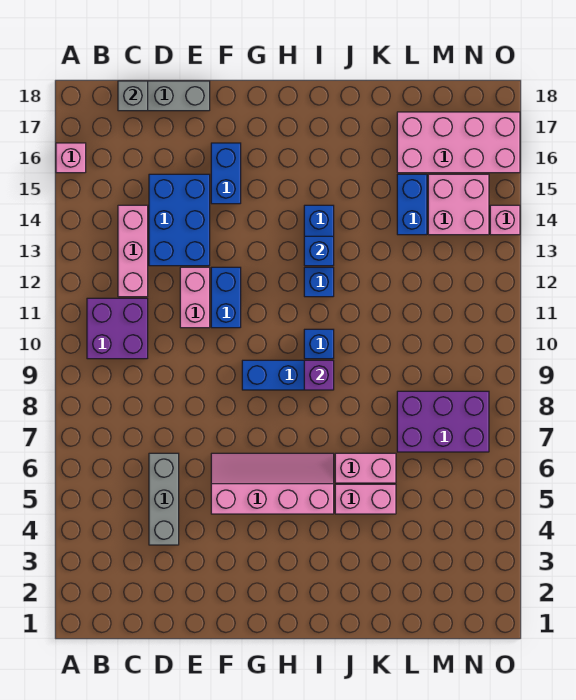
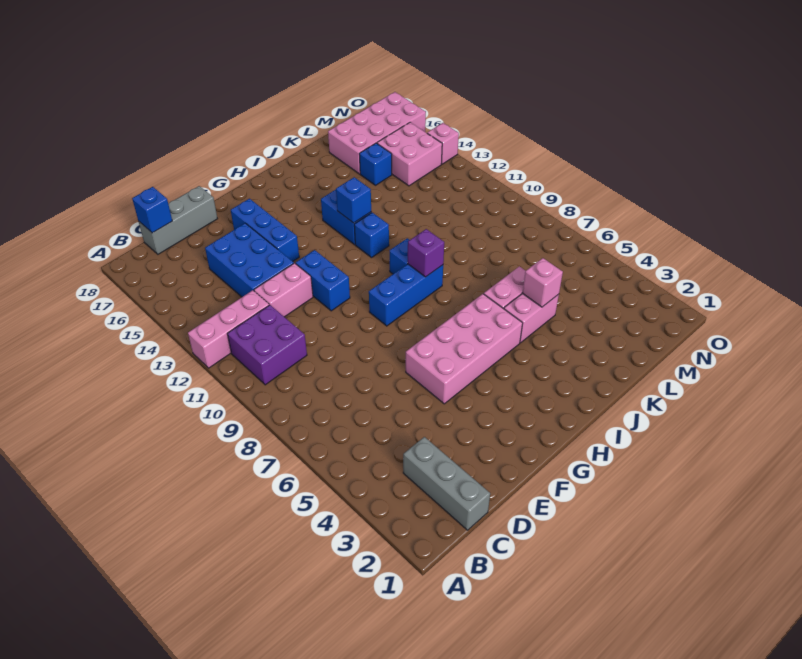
pink brick A16 level 1 -> pink brick K5 level 2
pink brick C12:C14 level 1 -> pink brick A12:C12 level 1
grey brick C18 level 2 -> blue brick C18 level 2
grey brick D4:D6 level 1 -> grey brick C1:C3 level 1
pink brick E11:E12 level 1 -> pink brick D12:E12 level 1
pink slope F5:I6 level 1 top 5 -> pink brick F5:I6 level 1
blue brick F15:F16 level 1 -> blue brick F14:F16 level 1
purple brick L7:N8 level 1 -> none
blue brick L14:L15 level 1 -> blue brick L15 level 1

